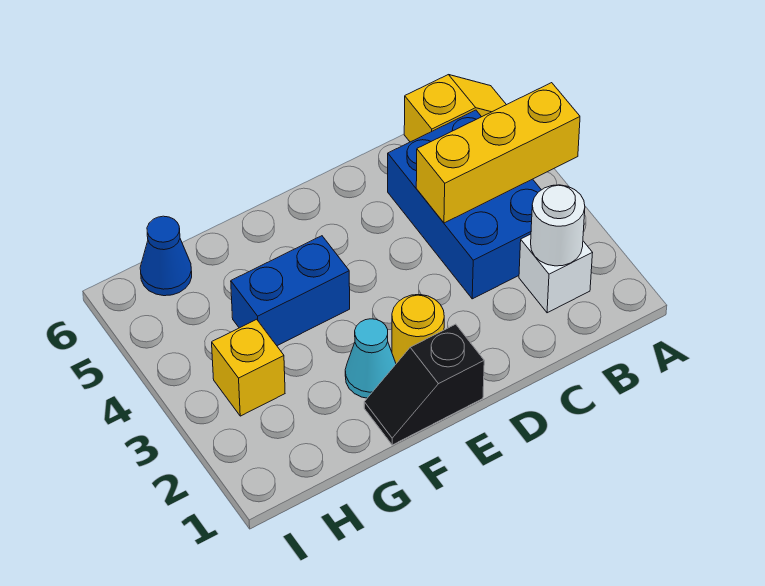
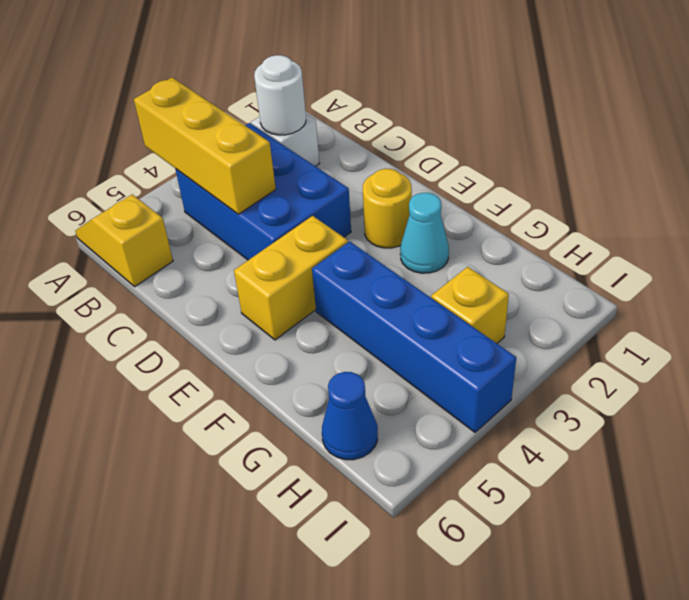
blue brick B3:C5 level 1 -> blue brick B3:D4 level 1
black slope E1:F1 level 1 top E -> none
none -> yellow brick E4:E5 level 1
blue brick F4:G4 level 1 -> blue brick F4:I4 level 1

